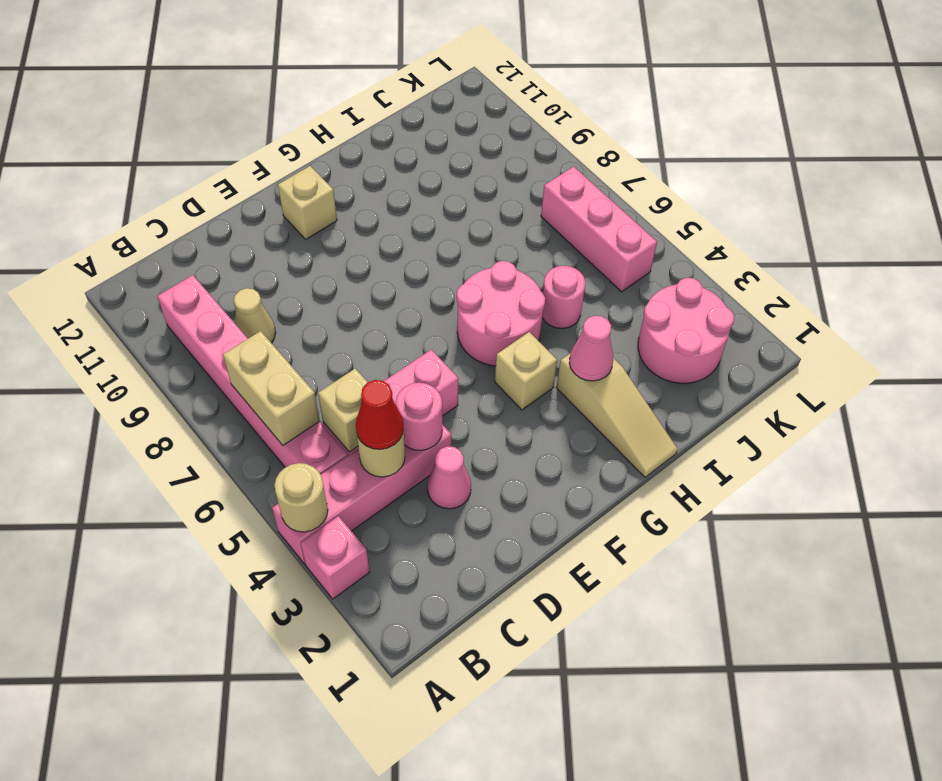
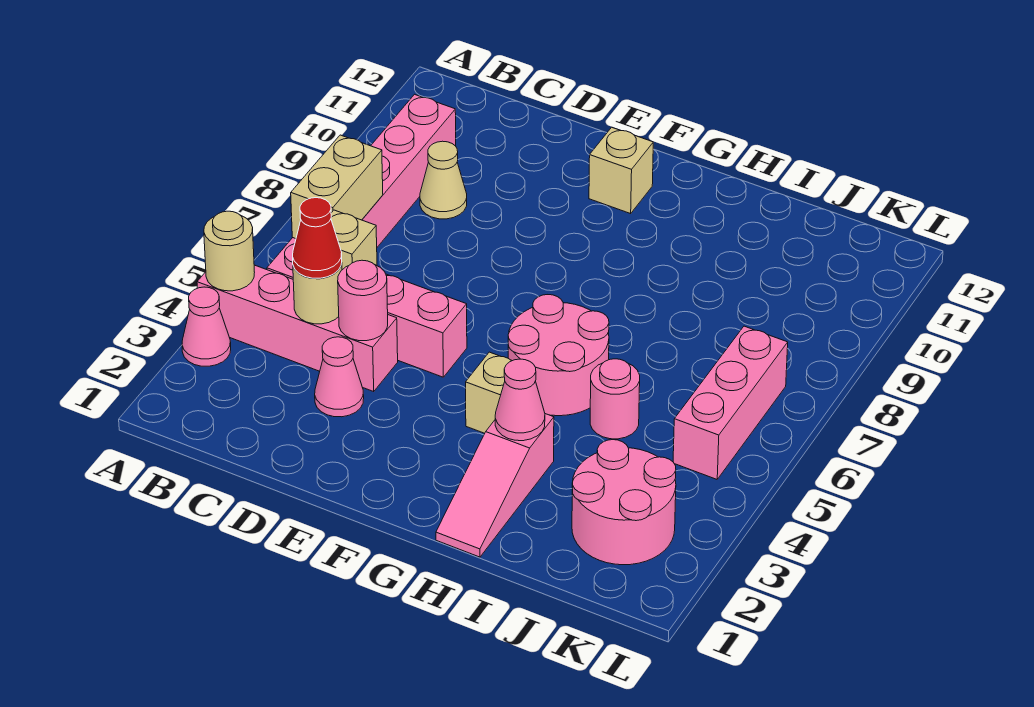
pink brick A3 level 1 -> pink cone A3 level 1
tan slope H1:H3 level 1 top 3 -> pink slope H1:H3 level 1 top 3

